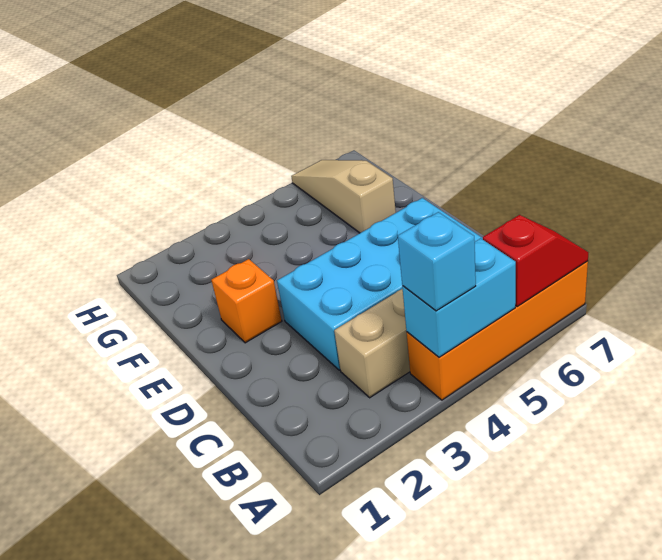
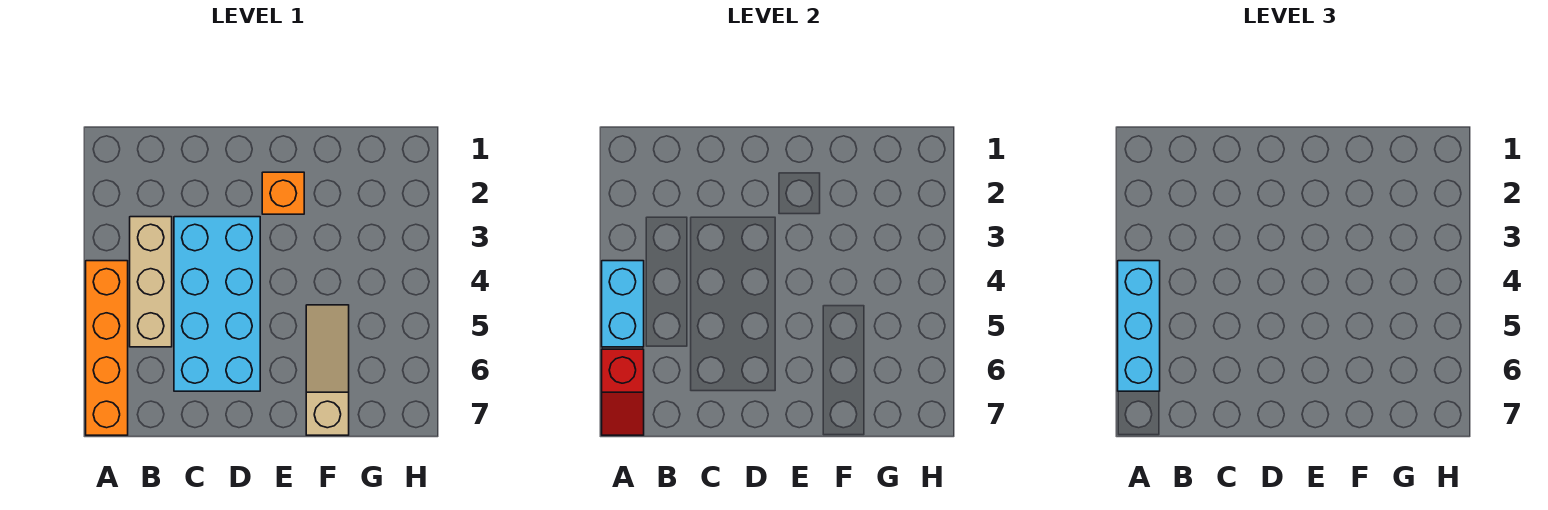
cyan brick A4 level 3 -> cyan brick A4:A6 level 3
tan slope F6:H6 level 1 top F -> tan slope F5:F7 level 1 top 7

